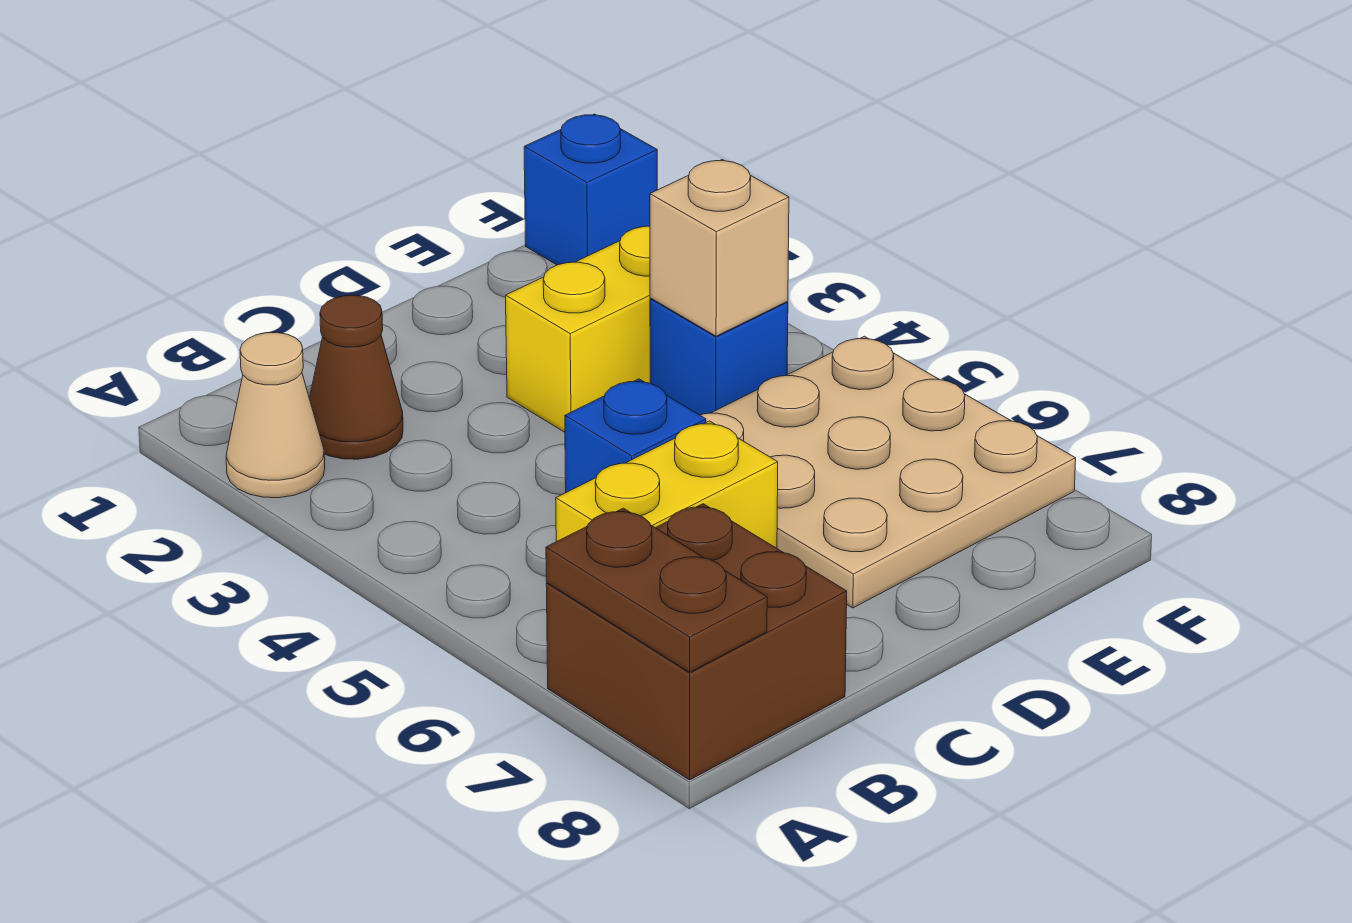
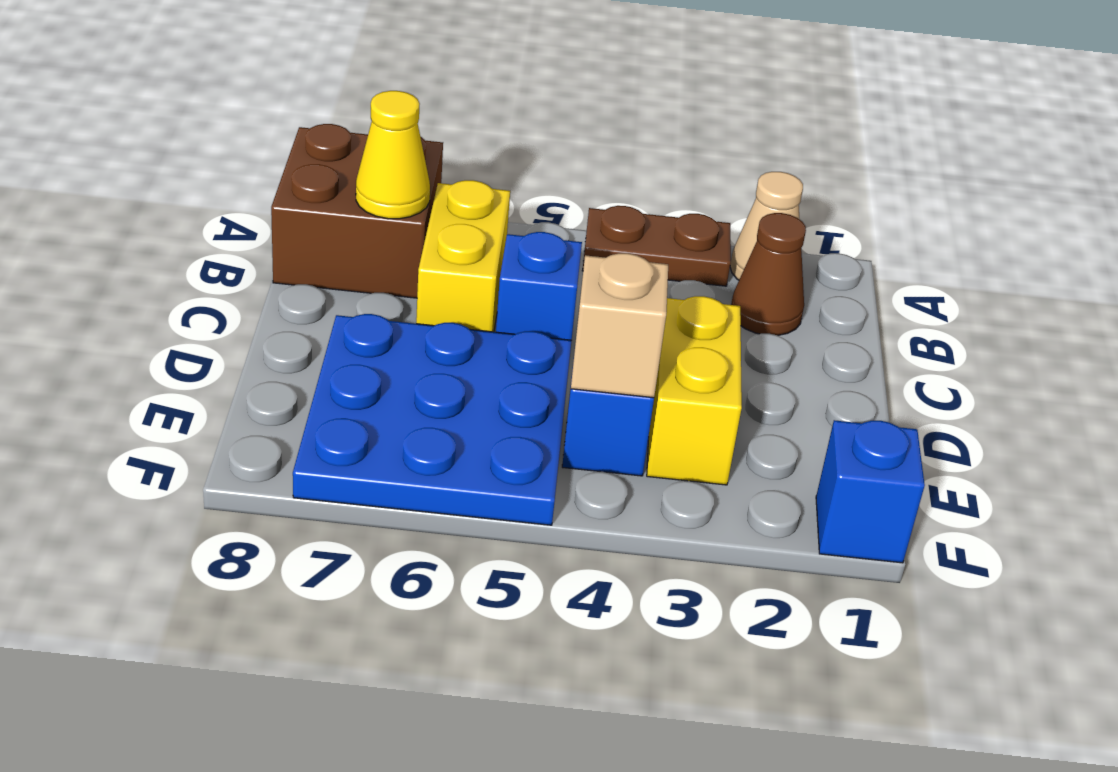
brown plate A7:A8 level 2 -> brown plate A3:A4 level 1
none -> yellow cone B7 level 2
tan plate D5:F7 level 1 -> blue plate D5:F7 level 1

